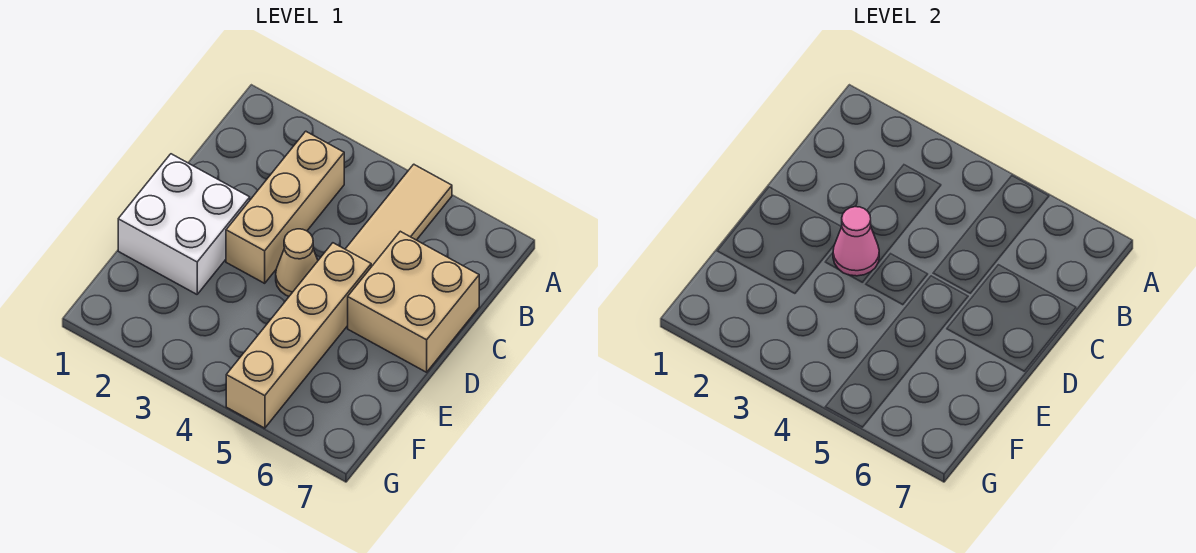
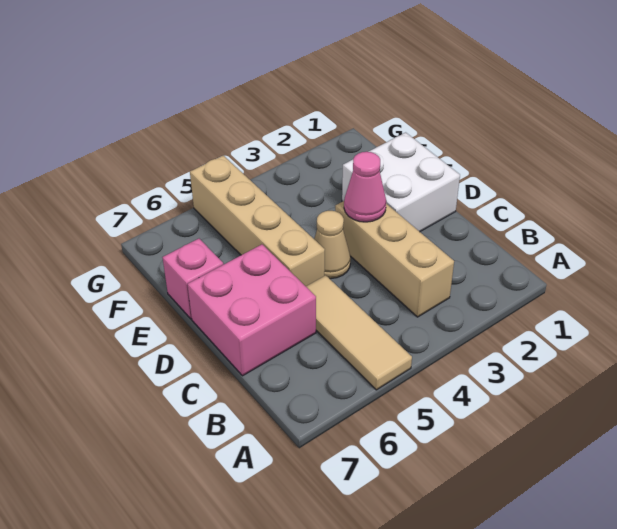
tan brick C6:D7 level 1 -> pink brick C6:D7 level 1
none -> pink brick E7 level 1

